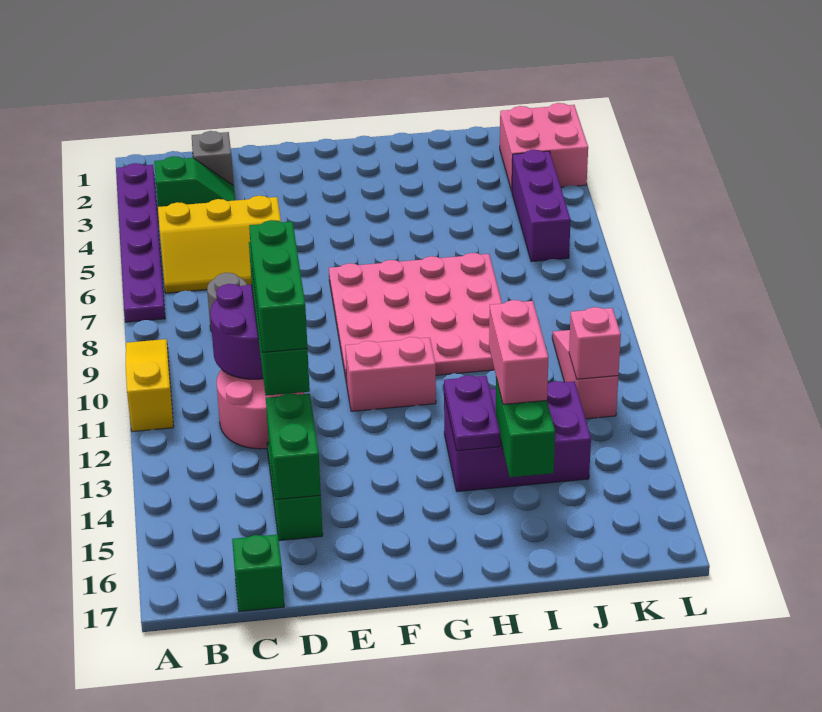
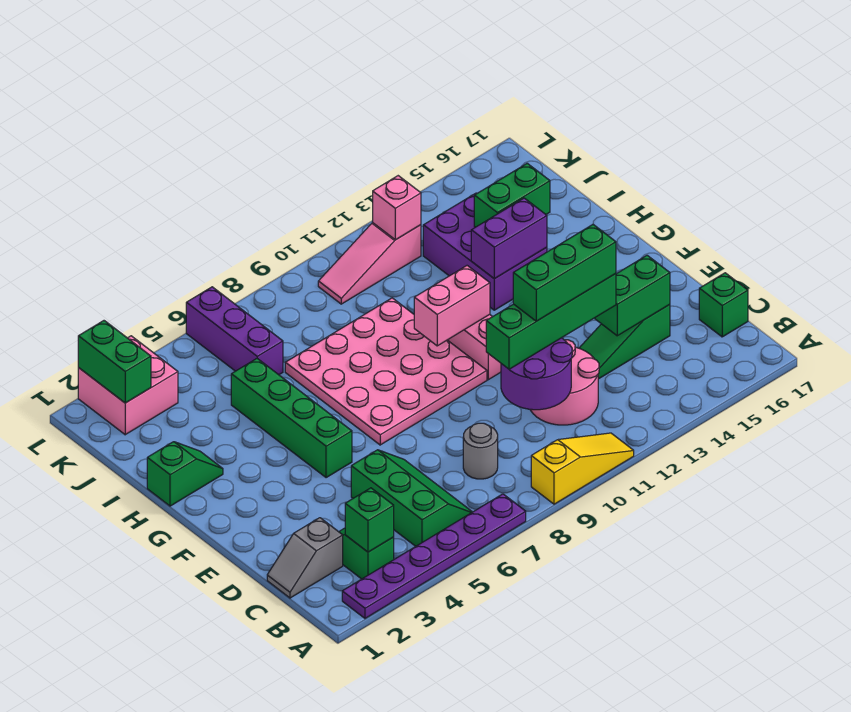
yellow slope A9:A11 level 1 top 11 -> yellow slope A9:A11 level 1 top 9
none -> green brick B3 level 2
yellow slope B5:D6 level 1 top 5 -> green slope B5:D6 level 1 top 5
none -> green brick F5:I5 level 1
none -> green slope H1:H2 level 1 top 1
purple plate H13:H14 level 2 -> purple brick H13:H14 level 2
pink brick I13:I14 level 3 -> pink brick G10:G11 level 2
none -> green brick K2:L2 level 2
purple brick K4:K6 level 1 -> purple brick J6:L6 level 1

